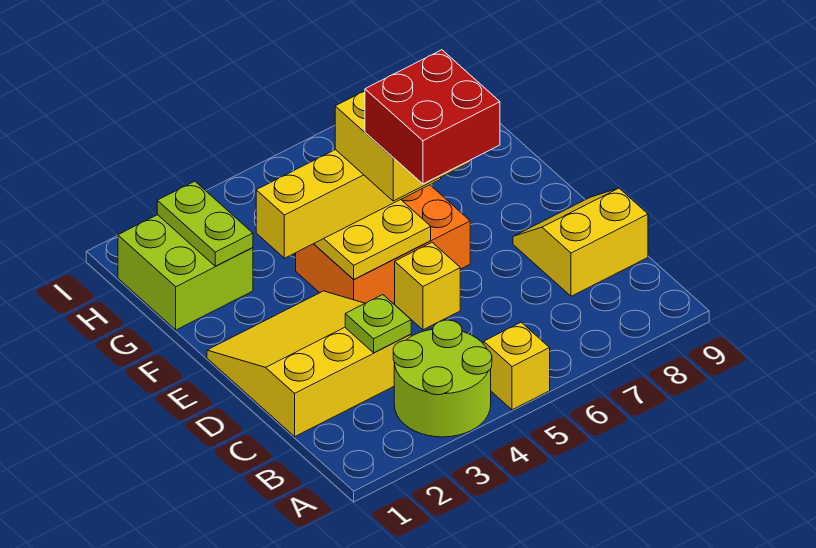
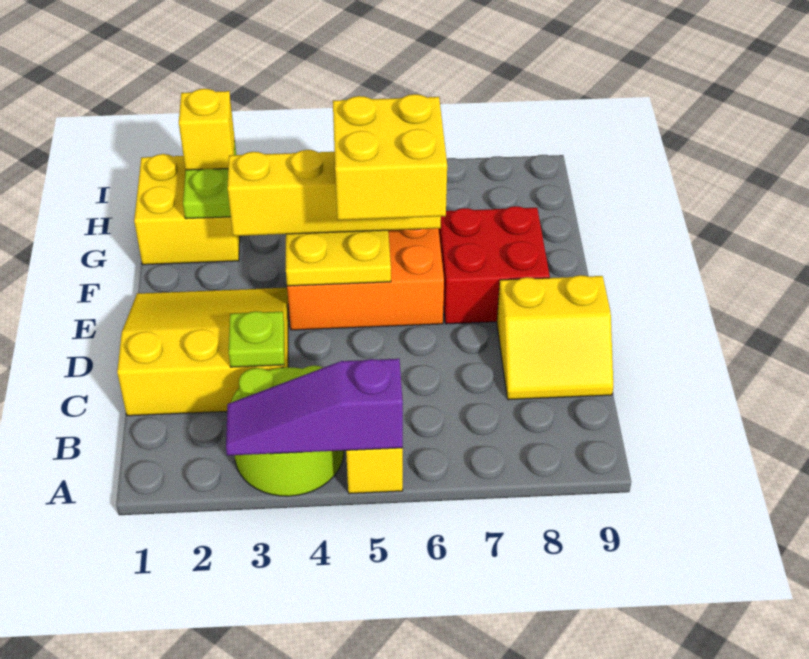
none -> purple slope A3:A5 level 2 top 5
yellow slope C8:D9 level 1 top C -> yellow slope C8:D9 level 1 top D
yellow brick D5 level 1 -> yellow brick H2 level 3
red brick D5:E6 level 5 -> red brick E7:F8 level 1
lime brick G1:H2 level 1 -> yellow brick G1:H2 level 1

